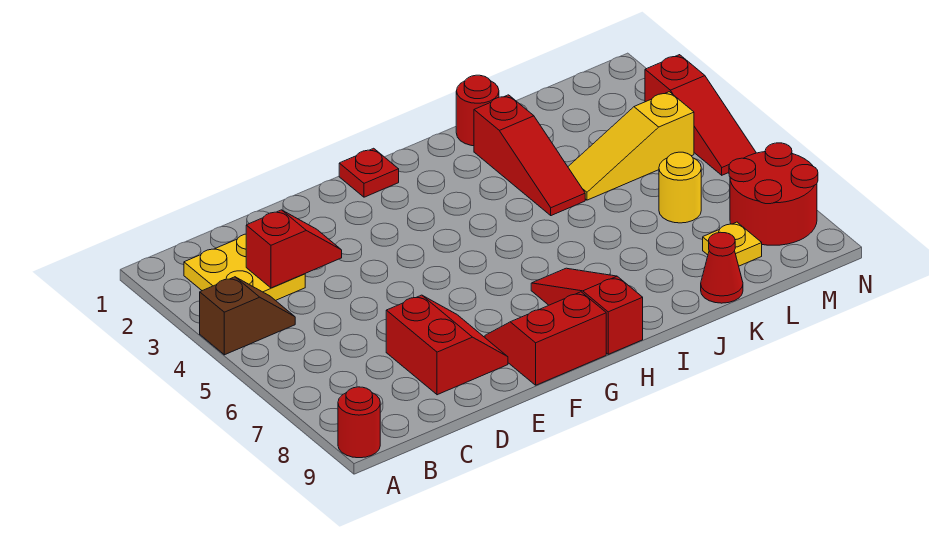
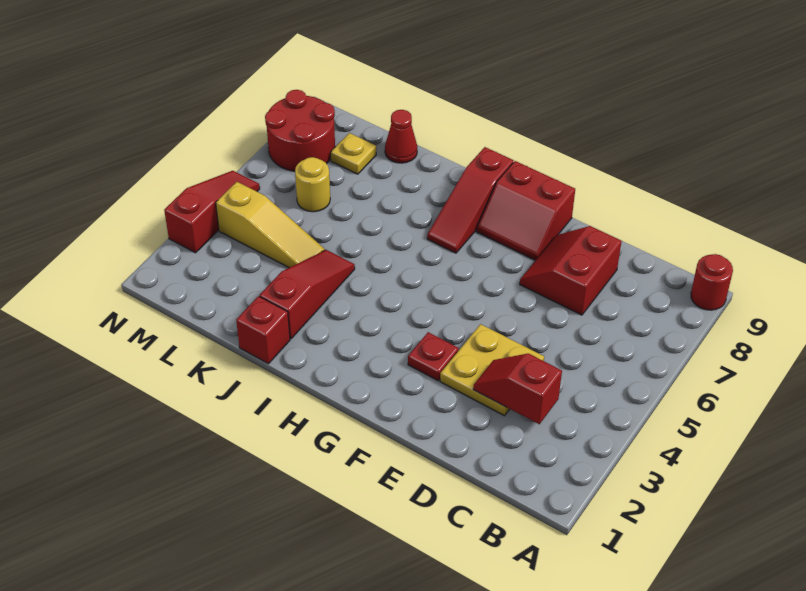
brown slope A4:B4 level 1 top A -> none
yellow plate B2:C3 level 1 -> yellow plate D3:E4 level 1
red plate G1 level 1 -> red plate F3 level 1
red round brick J1 level 1 -> red brick J1 level 1

